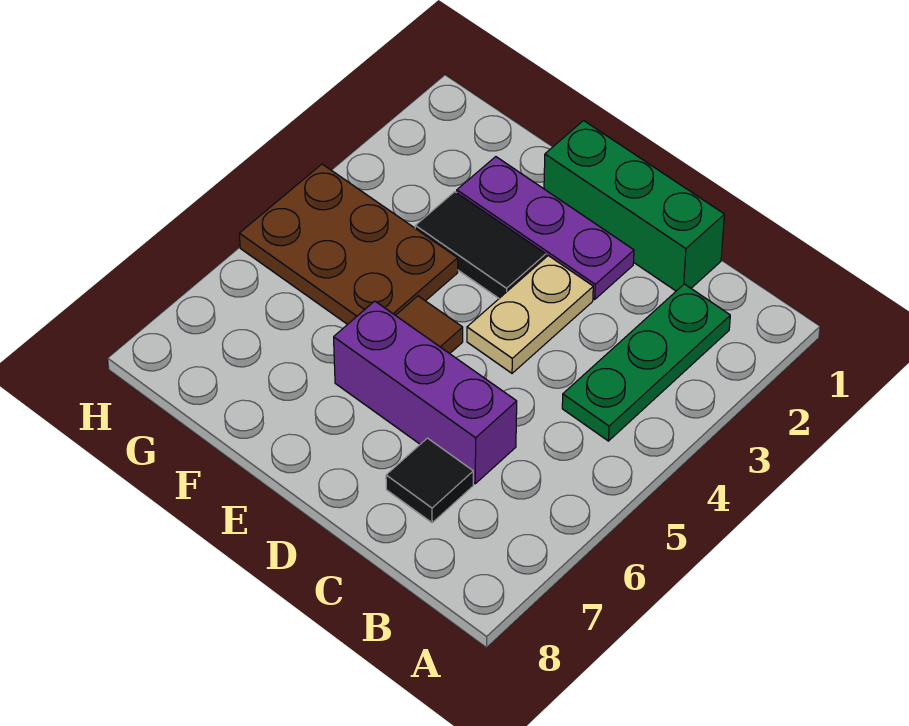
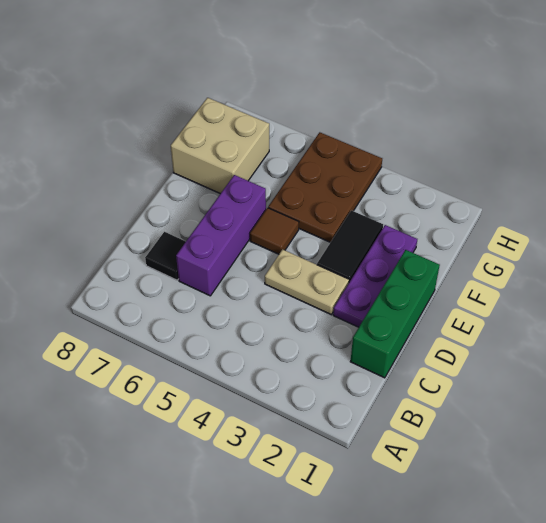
green plate B2:B4 level 1 -> none
none -> tan brick F7:G8 level 1

